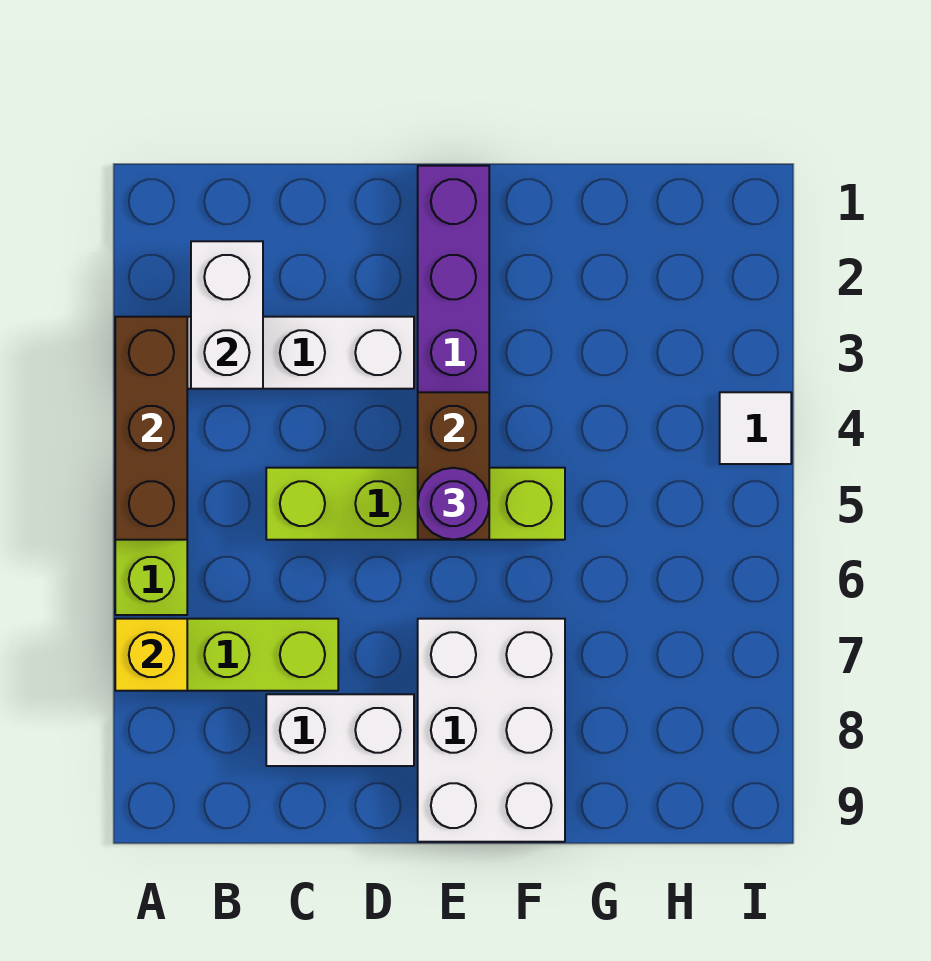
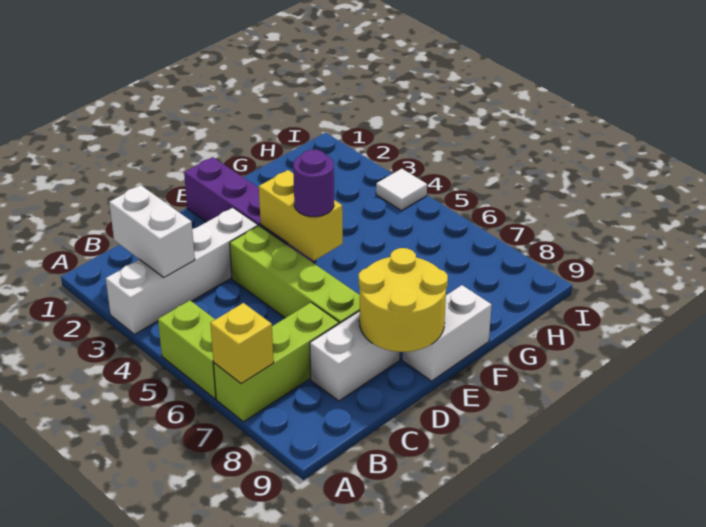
brown brick A3:A5 level 2 -> none
lime brick C5:F5 level 1 -> lime brick D4:D7 level 1
none -> yellow round brick D8:E9 level 2
brown brick E4:E5 level 2 -> yellow brick E4:E5 level 2
white brick E7:F9 level 1 -> white brick E9:F9 level 1

